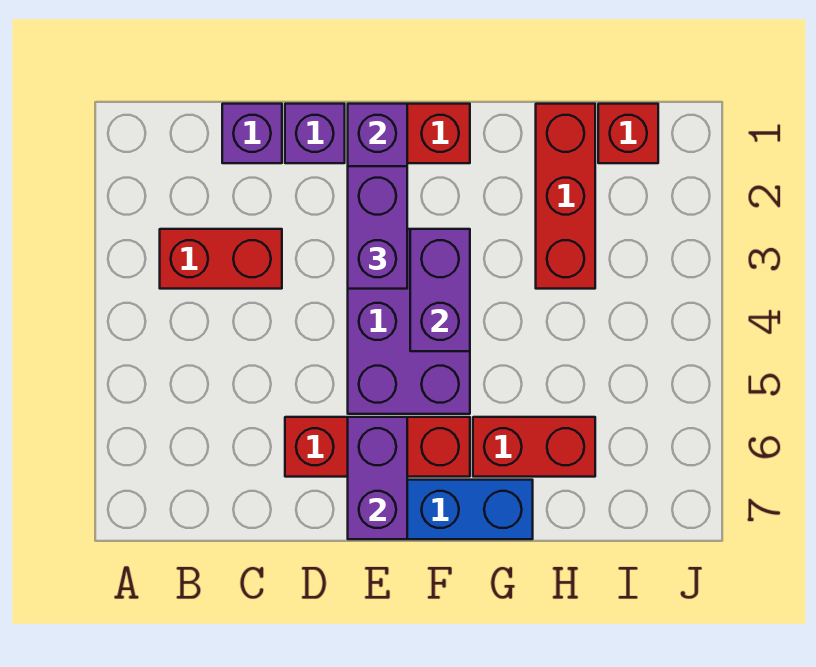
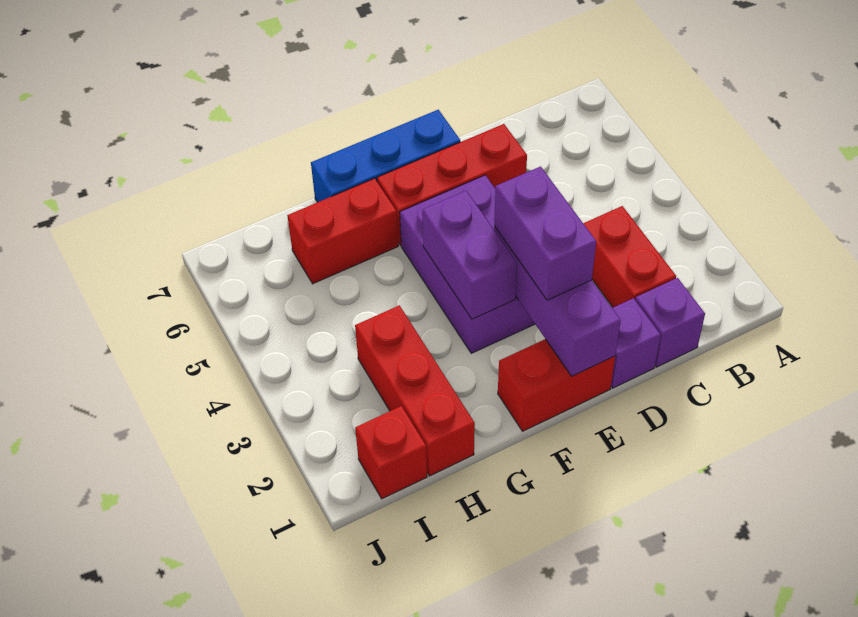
red brick B3:C3 level 1 -> red brick C2:C3 level 1
purple brick E6:E7 level 2 -> none

